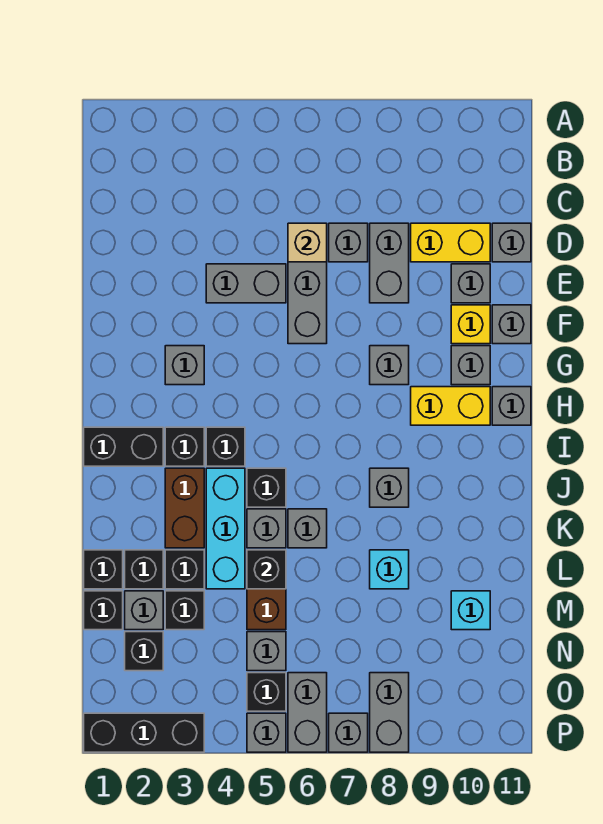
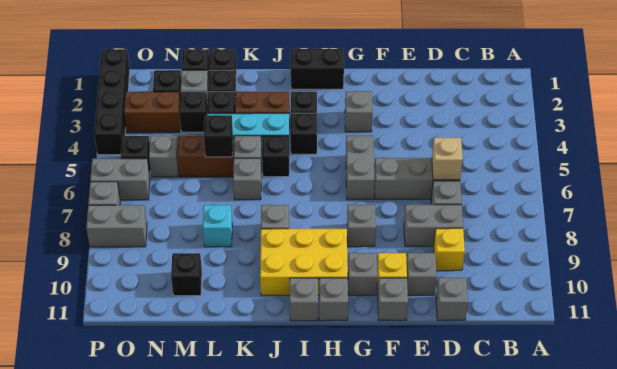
yellow brick D9:D10 level 1 -> yellow brick D9 level 1
grey brick E4:E5 level 1 -> grey brick G5:G6 level 1
yellow brick H9:H10 level 1 -> yellow brick H9:J10 level 1
black brick I1:I2 level 1 -> black brick H1:I1 level 1
cyan brick M10 level 1 -> black brick M10 level 1
none -> brown brick N3:O3 level 1
black brick P1:P3 level 1 -> black brick P1:P4 level 1
grey brick P5 level 1 -> grey brick I11 level 1

